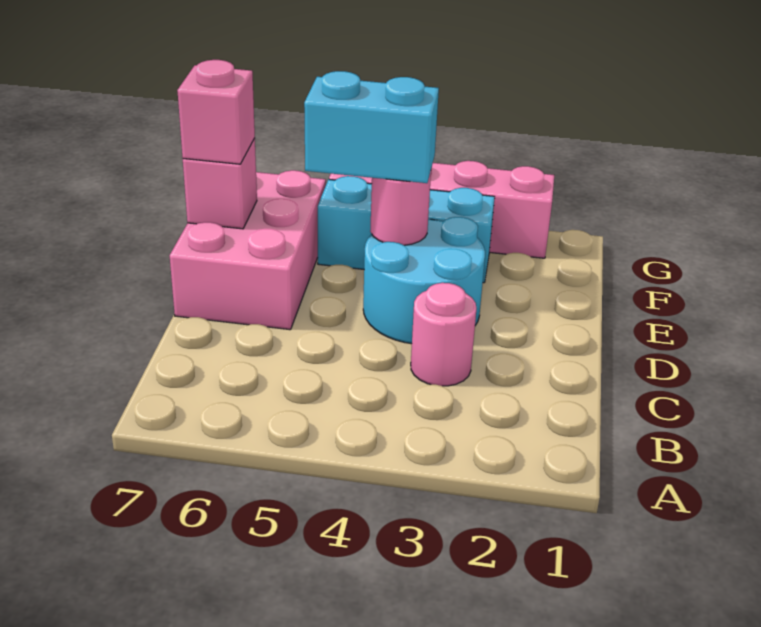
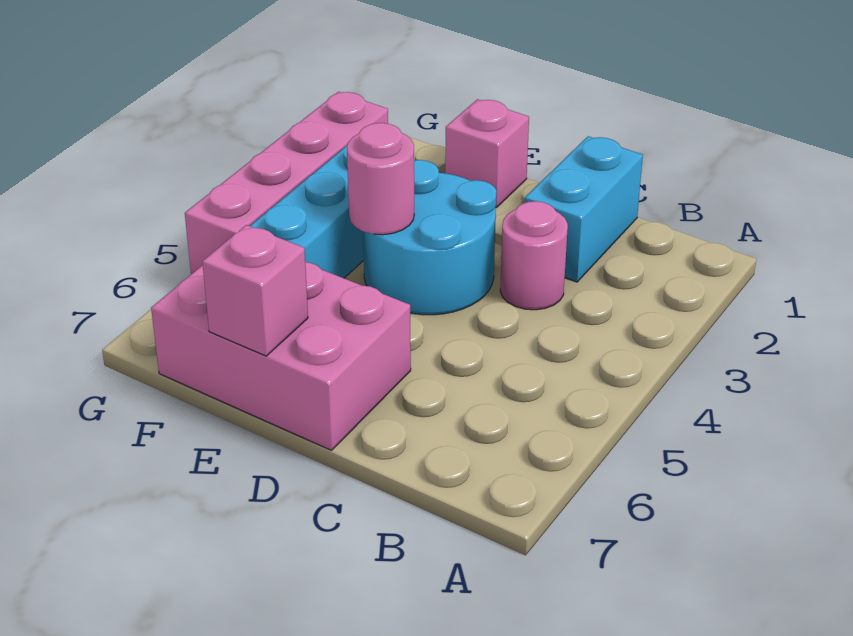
cyan brick E4:E5 level 3 -> cyan brick C1:C2 level 1
pink brick E7 level 3 -> pink brick E1 level 1

